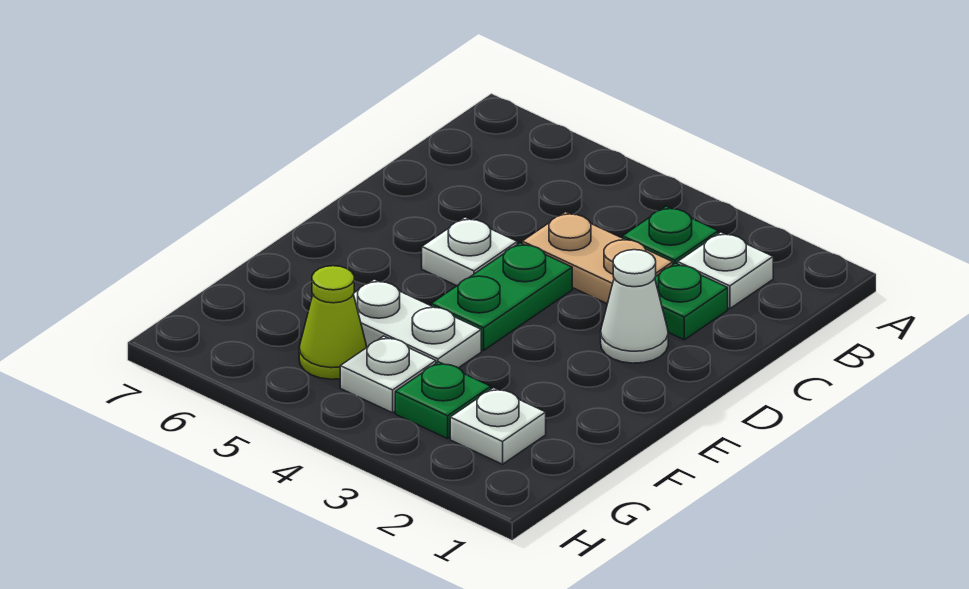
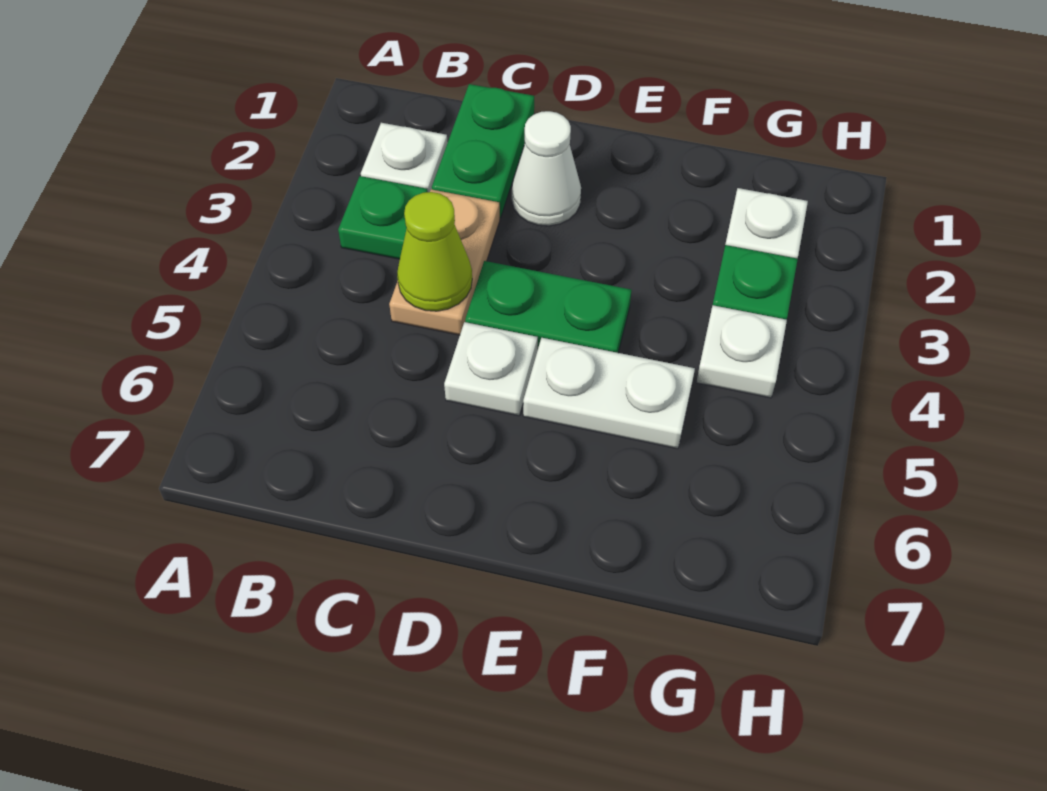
green plate C2 level 1 -> green plate C1:C2 level 1
white plate F4:F5 level 1 -> white plate E5:F5 level 1
lime cone G5 level 1 -> lime cone C4 level 2

